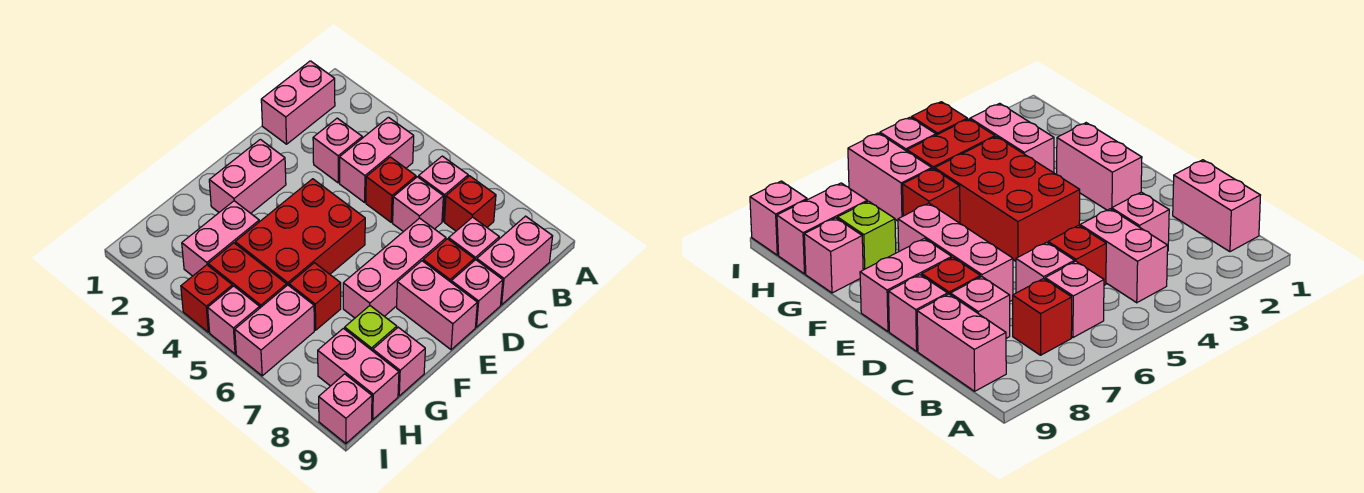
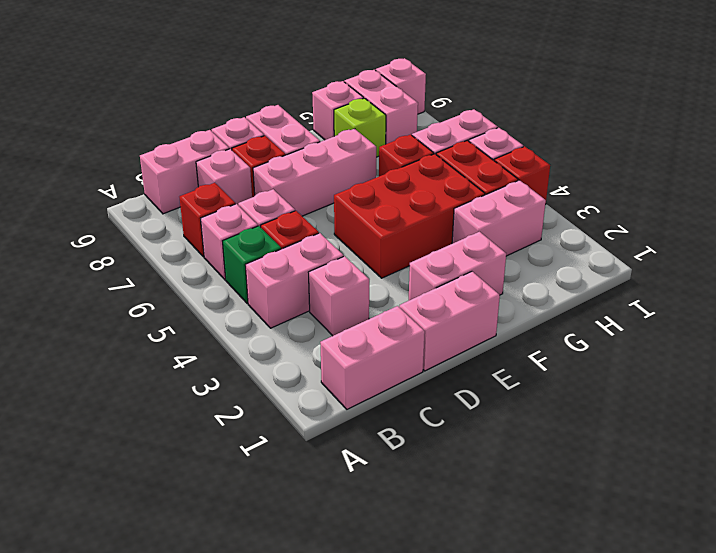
none -> green brick B5 level 1
none -> pink brick D1:E1 level 1

